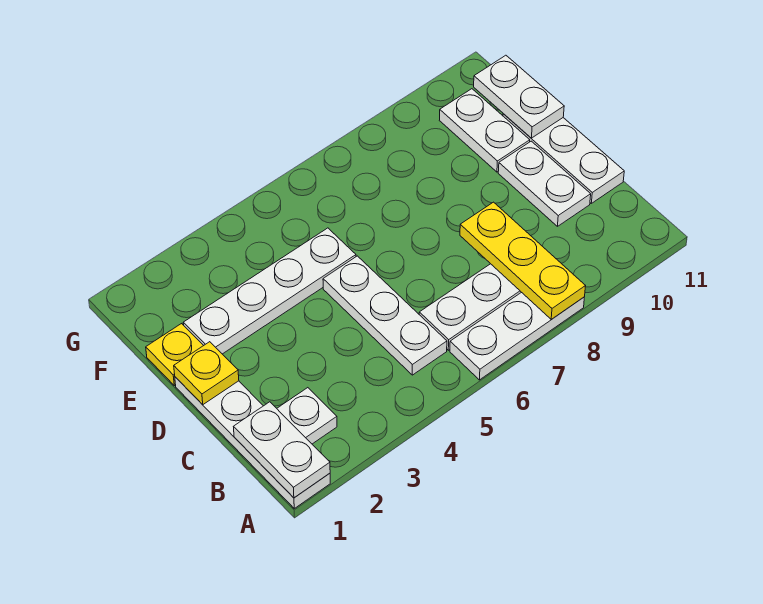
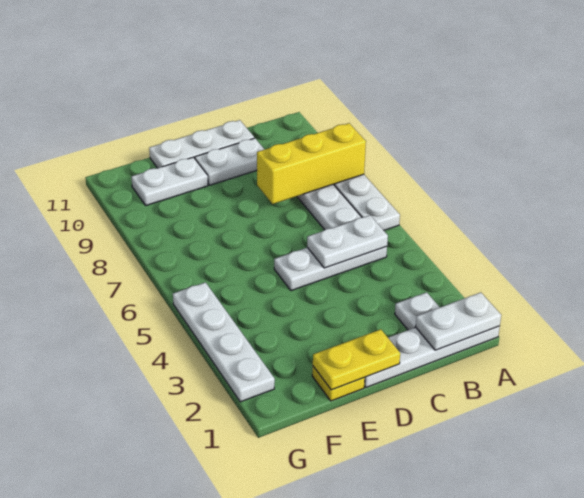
yellow plate A8:C8 level 2 -> yellow brick A8:C8 level 2
yellow plate D1 level 2 -> yellow plate D1:E1 level 2
white plate E2:E5 level 1 -> white plate G2:G5 level 1
white plate E11:F11 level 2 -> white plate B5:C5 level 2

